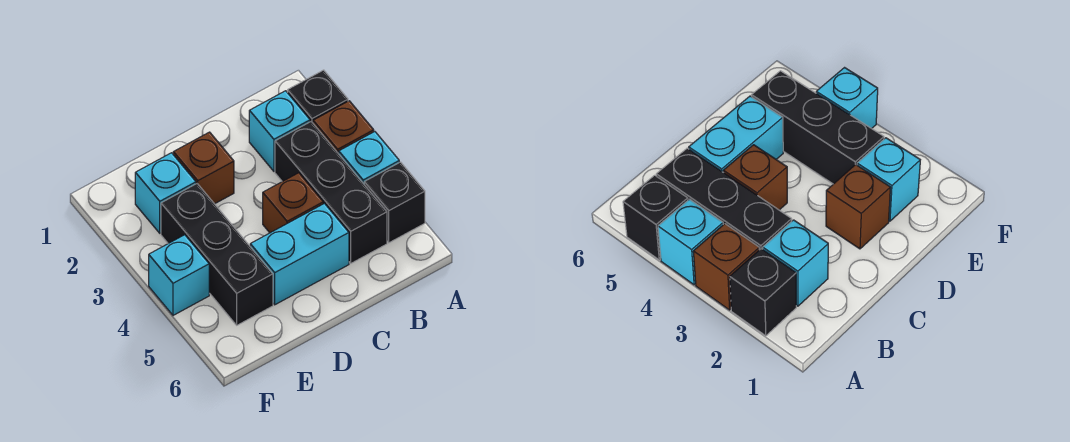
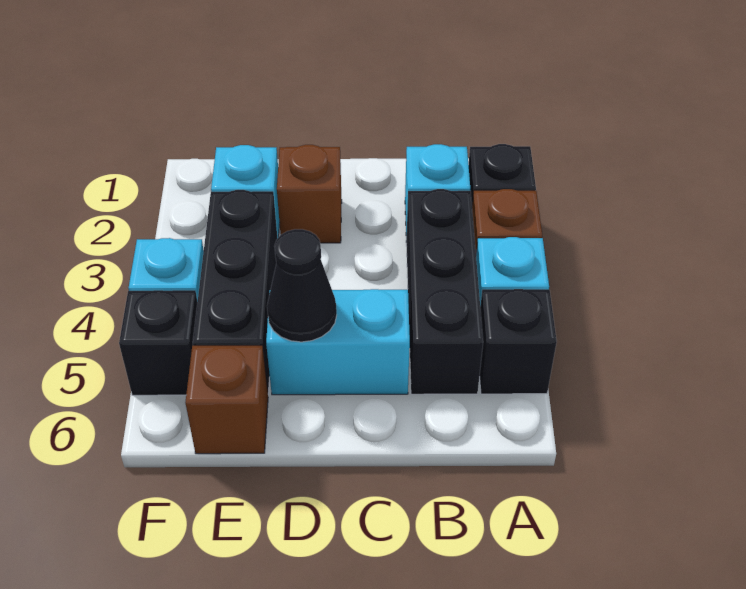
brown brick C4 level 1 -> brown brick E6 level 1
none -> black cone D5 level 2
none -> black brick F5 level 1

